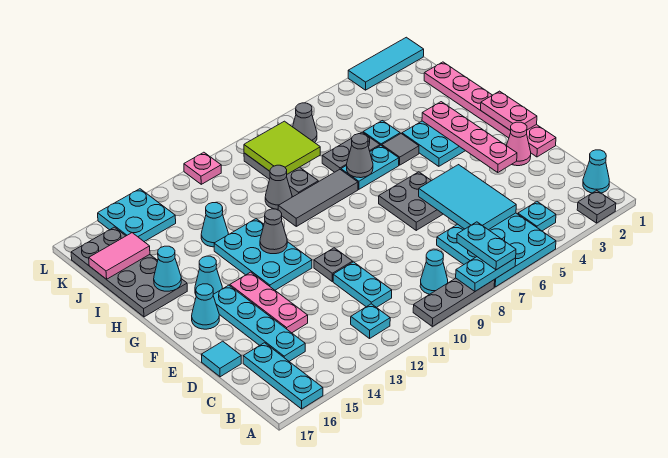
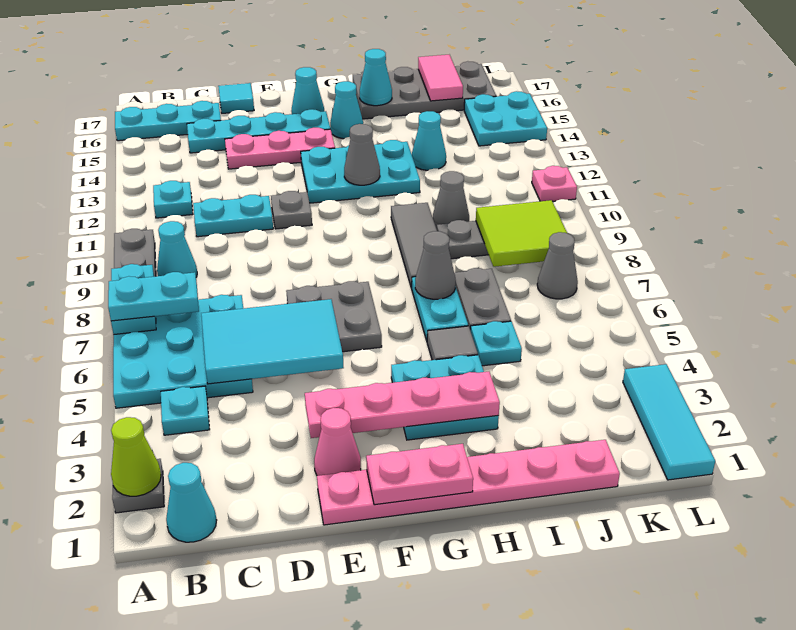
none -> lime cone A2 level 2

